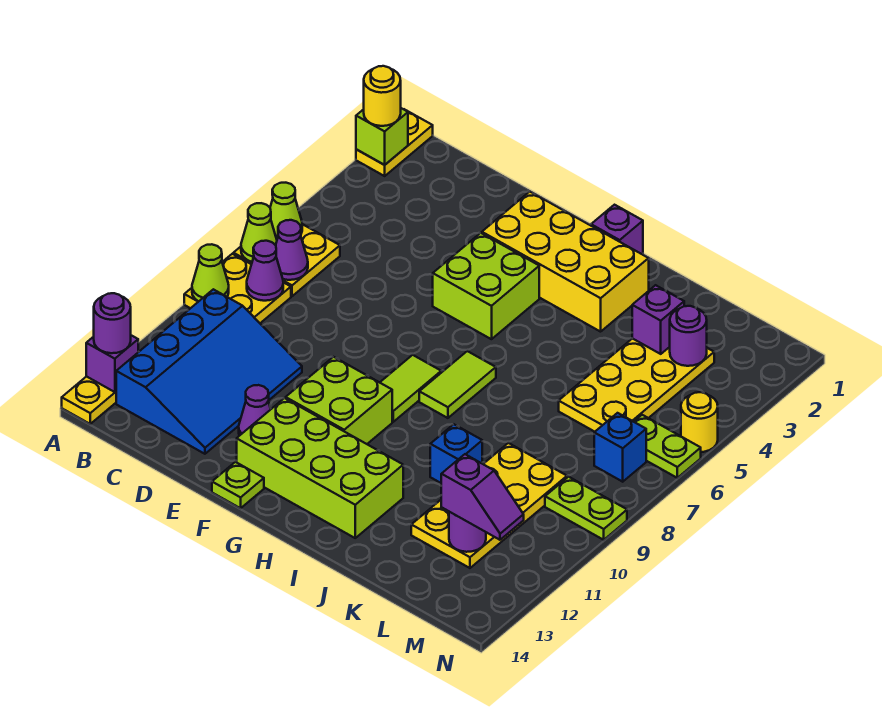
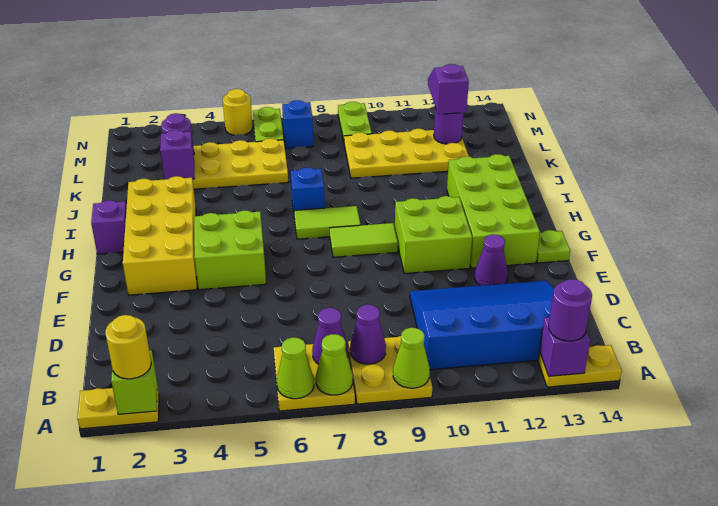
blue brick J10 level 1 -> blue brick I7 level 1

